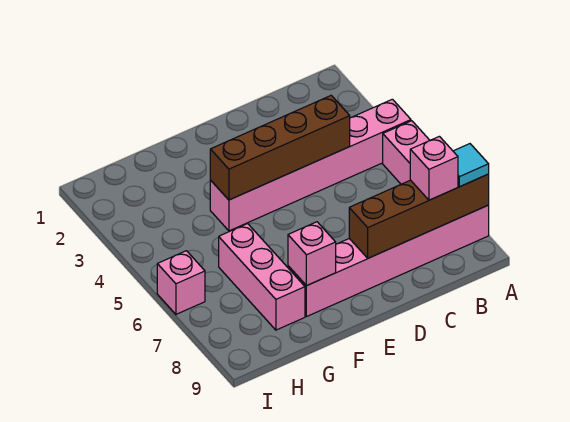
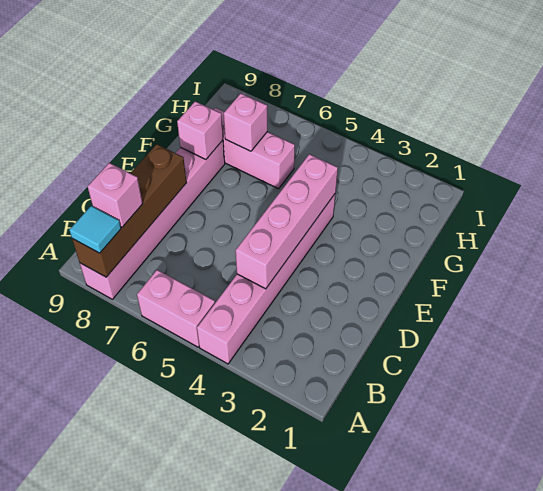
brown brick C4:F4 level 2 -> pink brick C4:F4 level 2
pink brick I6 level 1 -> pink brick G7 level 2

